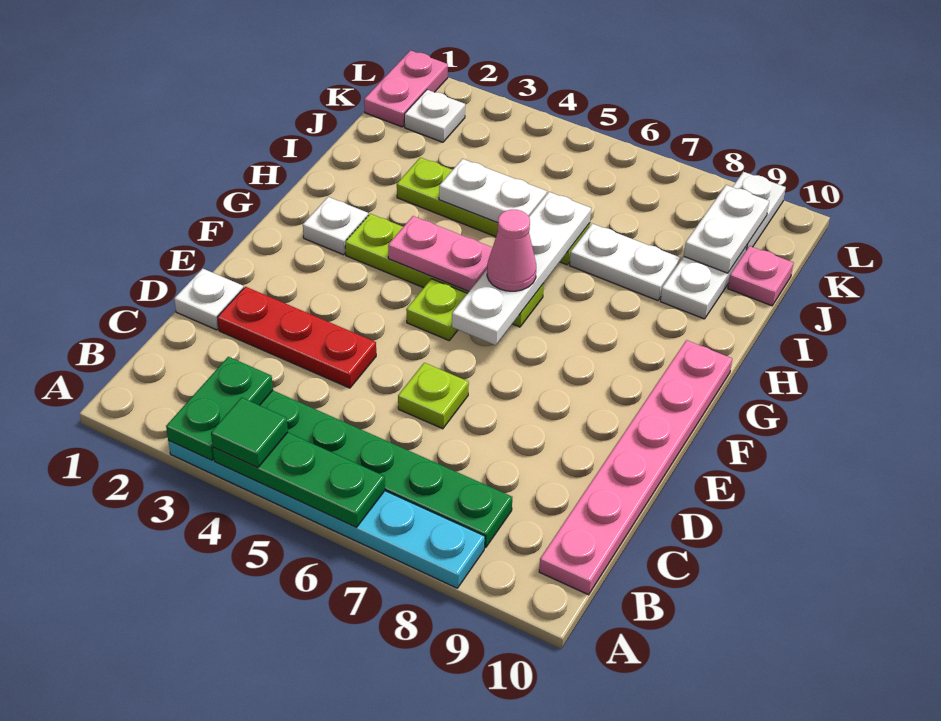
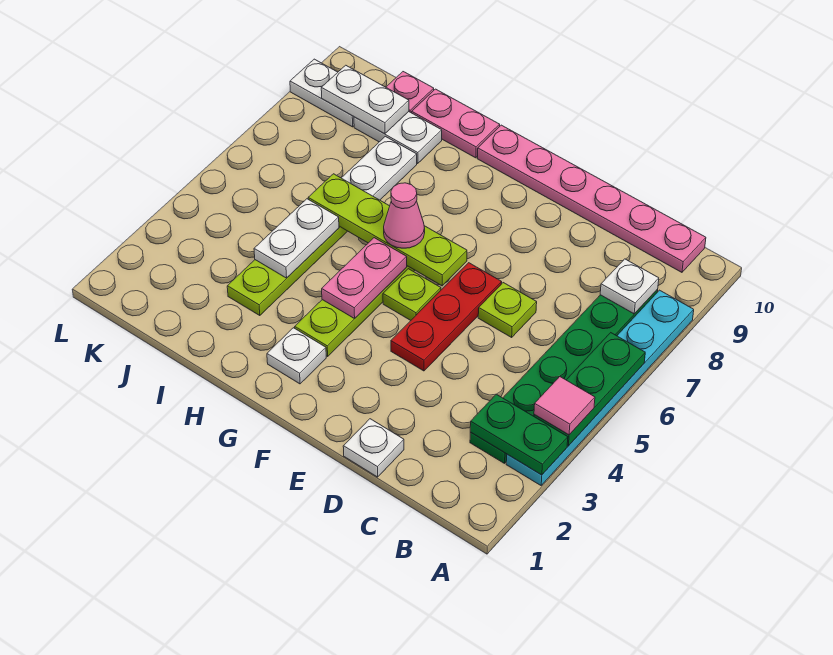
green tile A4 level 3 -> pink tile A4 level 3
red plate D2:D4 level 1 -> red plate E4:E6 level 1
white plate F6:I6 level 2 -> lime plate F6:I6 level 2
pink plate K1:L1 level 1 -> pink plate H10:I10 level 1
white plate K2 level 1 -> white plate B8 level 2

